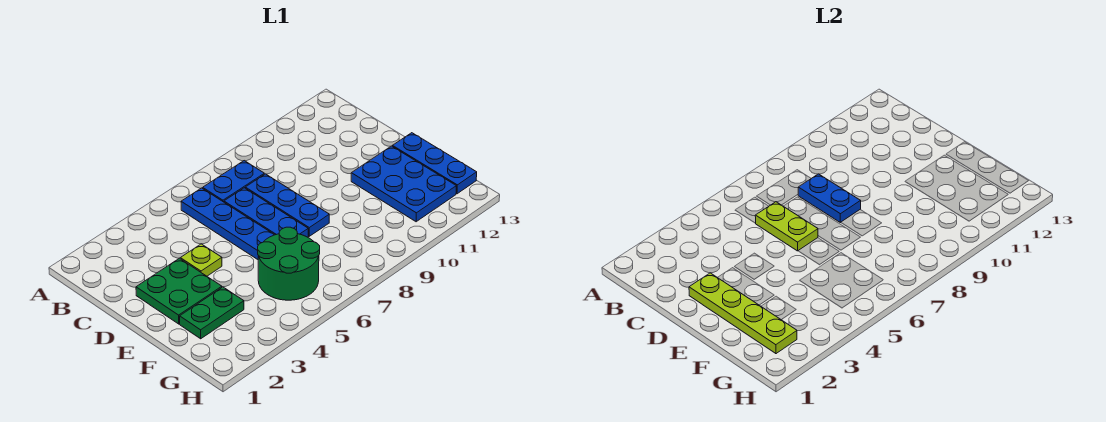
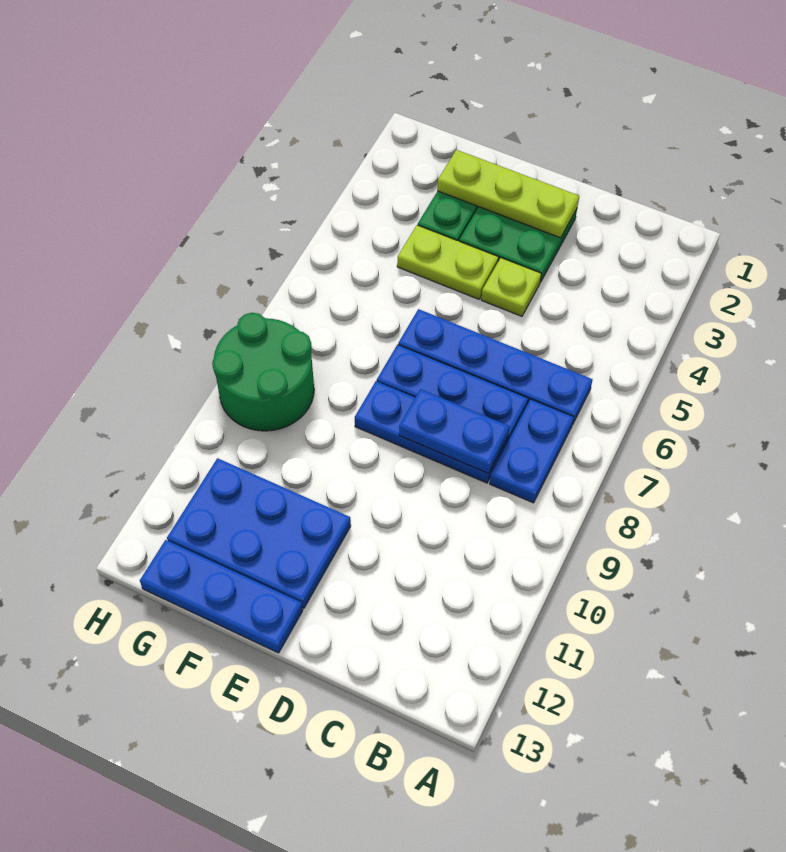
lime plate C6:D6 level 2 -> lime plate E4:F4 level 1
lime plate D2:G2 level 2 -> lime plate D2:F2 level 2
green round brick F5:G6 level 1 -> green round brick G8:H9 level 1

